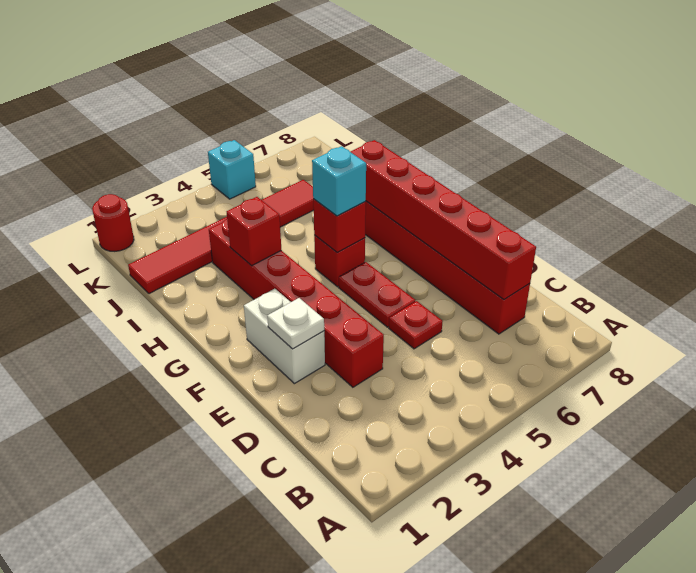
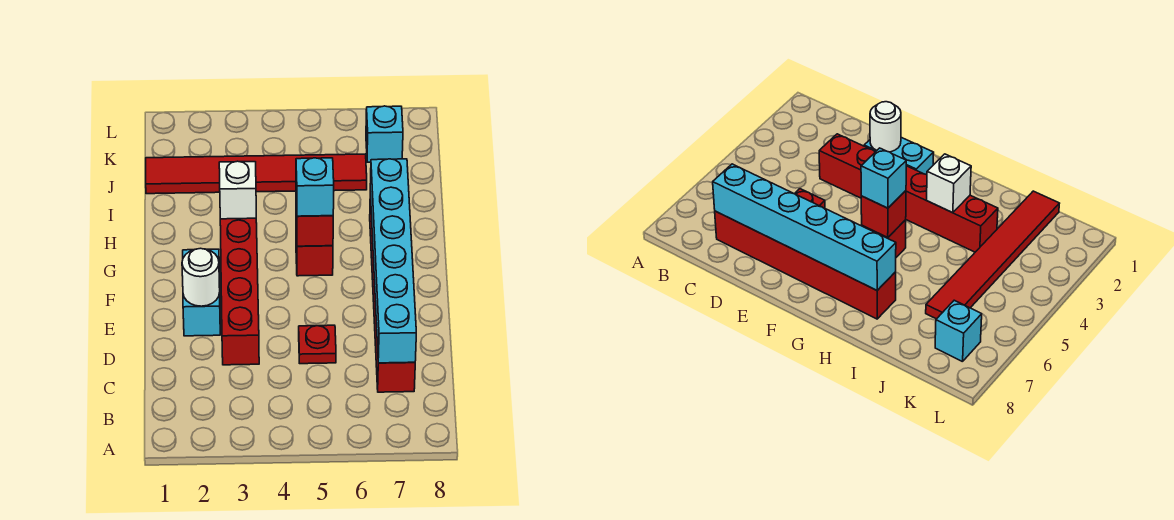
red brick C7:H7 level 2 -> cyan brick C7:H7 level 2
white brick E2:F2 level 1 -> cyan brick E2:F2 level 1
white plate E2 level 2 -> white round brick E2 level 2
red plate E5:F5 level 1 -> none
red brick H3 level 2 -> white brick H3 level 2
red round brick L1 level 1 -> none
cyan brick L5 level 1 -> cyan brick K7 level 1

